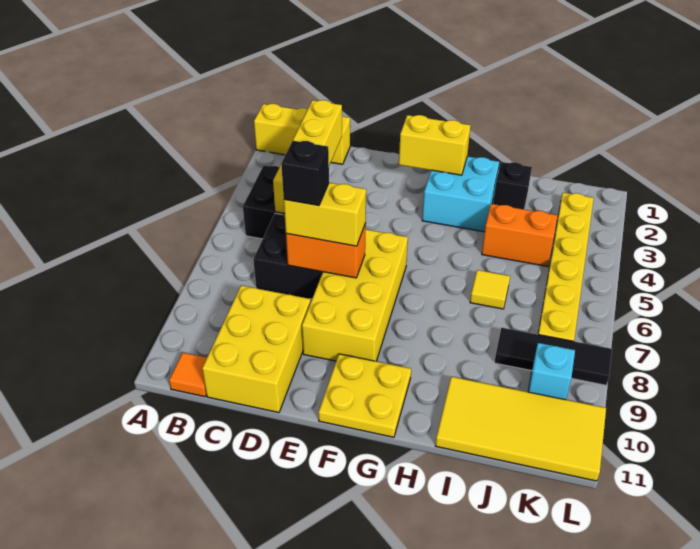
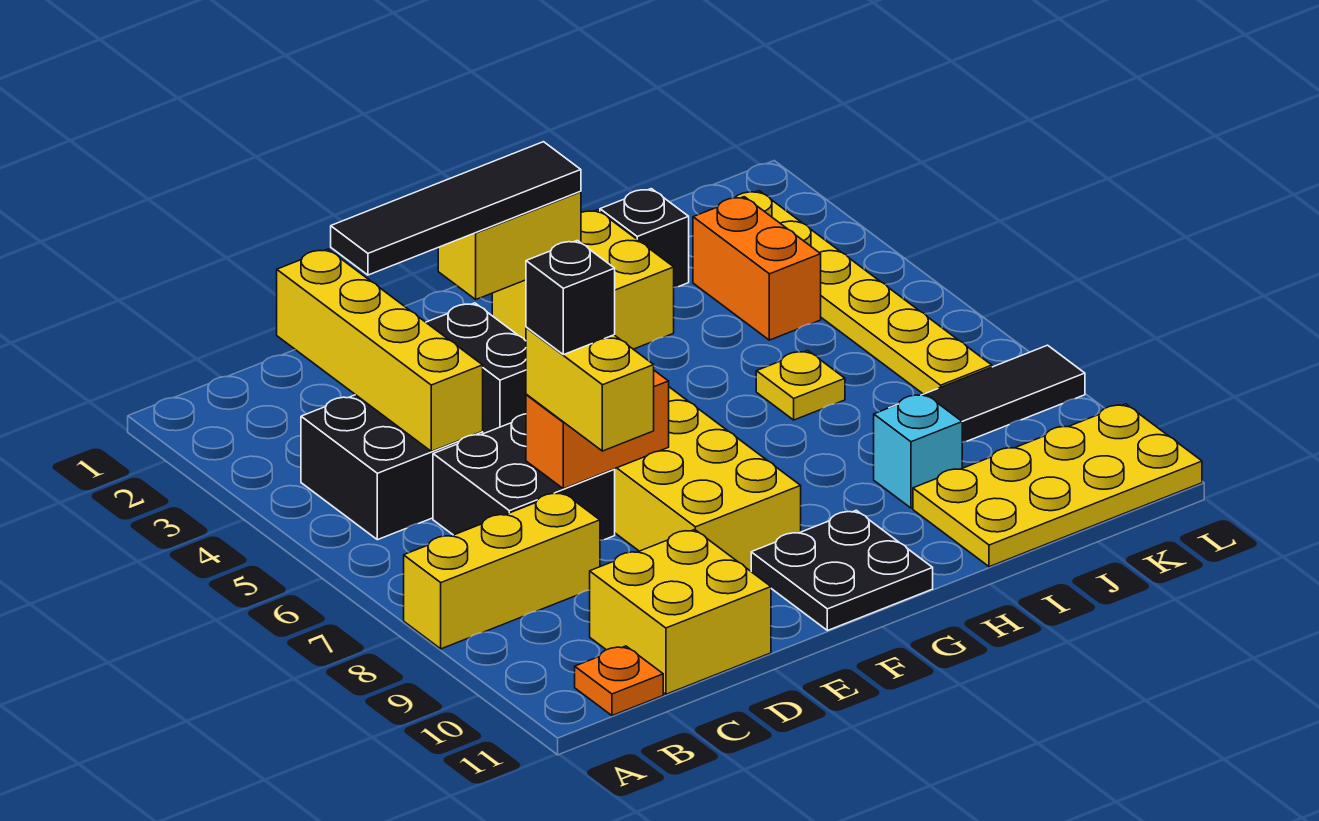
yellow brick A1:C1 level 1 -> yellow brick A8:C8 level 1
orange tile B11 level 1 -> orange plate B11 level 1
yellow brick C9:D11 level 1 -> yellow brick C10:D11 level 1
none -> black tile D2:G2 level 3
yellow brick D7:E7 level 3 -> yellow brick D7:D8 level 3
none -> black brick E3:E4 level 1
yellow plate F10:G11 level 1 -> black plate F10:G11 level 1
cyan brick G2:H3 level 1 -> yellow brick G2:H3 level 1
orange brick I4:J4 level 1 -> orange brick J3:J4 level 1
yellow tile I6 level 1 -> yellow plate I6 level 1
yellow tile I10:L11 level 1 -> yellow plate I10:L11 level 1
cyan brick K9 level 1 -> cyan brick I9 level 1

